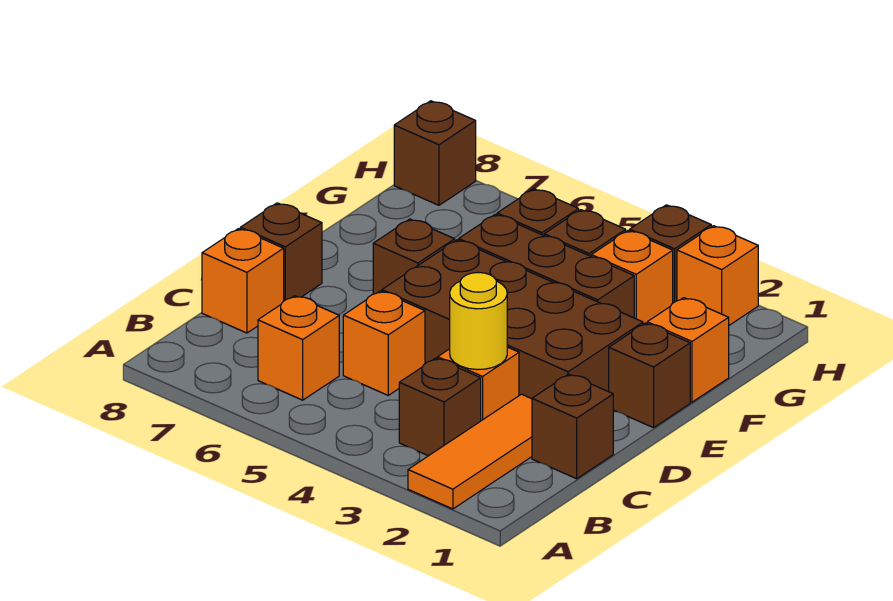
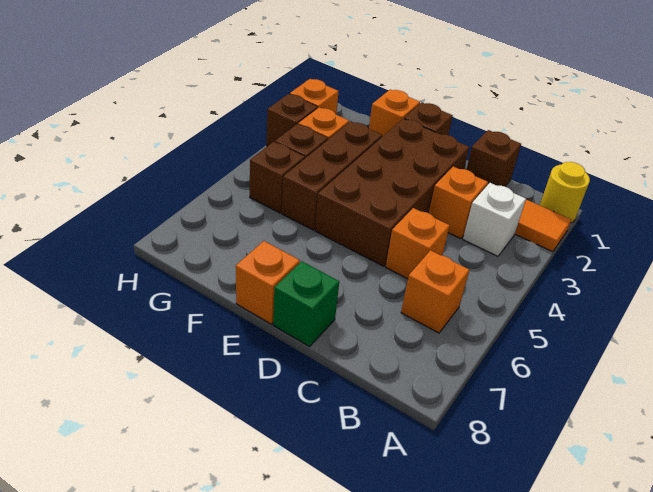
brown brick B3 level 1 -> white brick B3 level 1
yellow round brick C3 level 2 -> yellow round brick A1 level 1
orange brick C8 level 1 -> orange brick E8 level 1
brown brick D8 level 1 -> green brick D8 level 1
brown brick E6 level 1 -> none
brown brick H8 level 1 -> none

